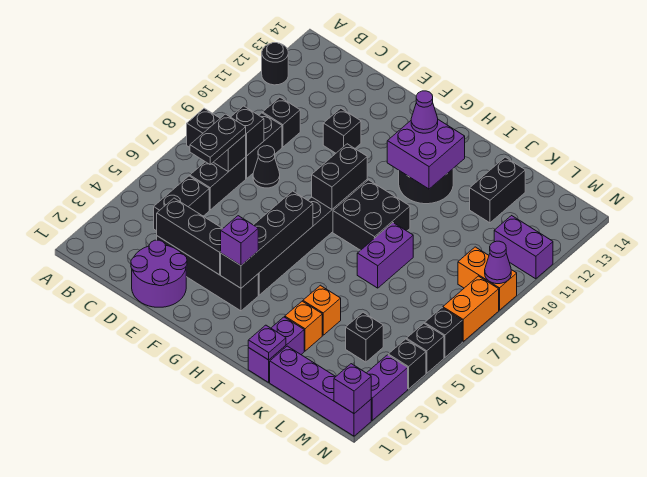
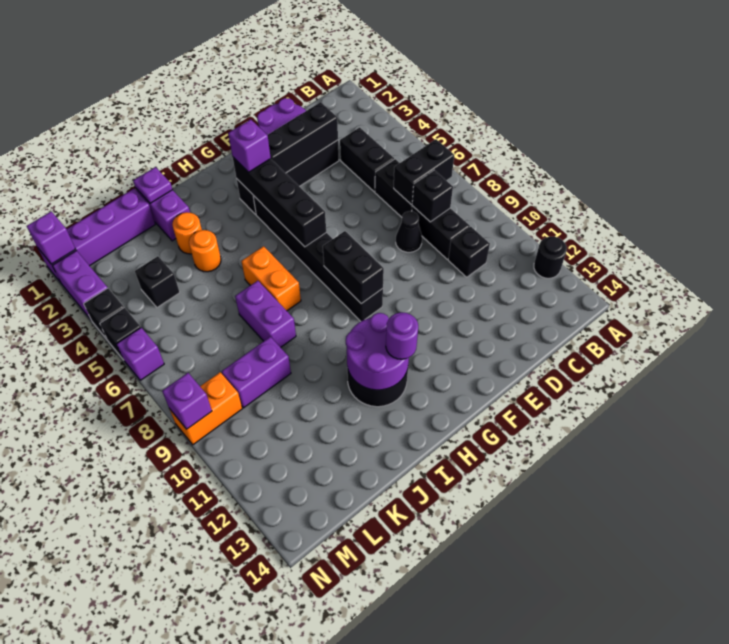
black plate C6:C7 level 3 -> none
black brick E11 level 1 -> none
black brick H8:I9 level 1 -> none
purple brick H11:I12 level 2 -> purple round brick H11:I12 level 2
purple cone H12 level 3 -> purple round brick H12 level 3
orange brick J3 level 1 -> orange round brick J3 level 1
orange brick J4 level 1 -> orange round brick J4 level 1
black brick K12:K13 level 1 -> none
purple brick M11:N11 level 1 -> purple brick K9:L9 level 1
black brick N6 level 1 -> purple brick N6 level 1
orange brick N7:N8 level 1 -> orange brick I6:I7 level 1
purple cone N9 level 2 -> purple brick N9 level 2

